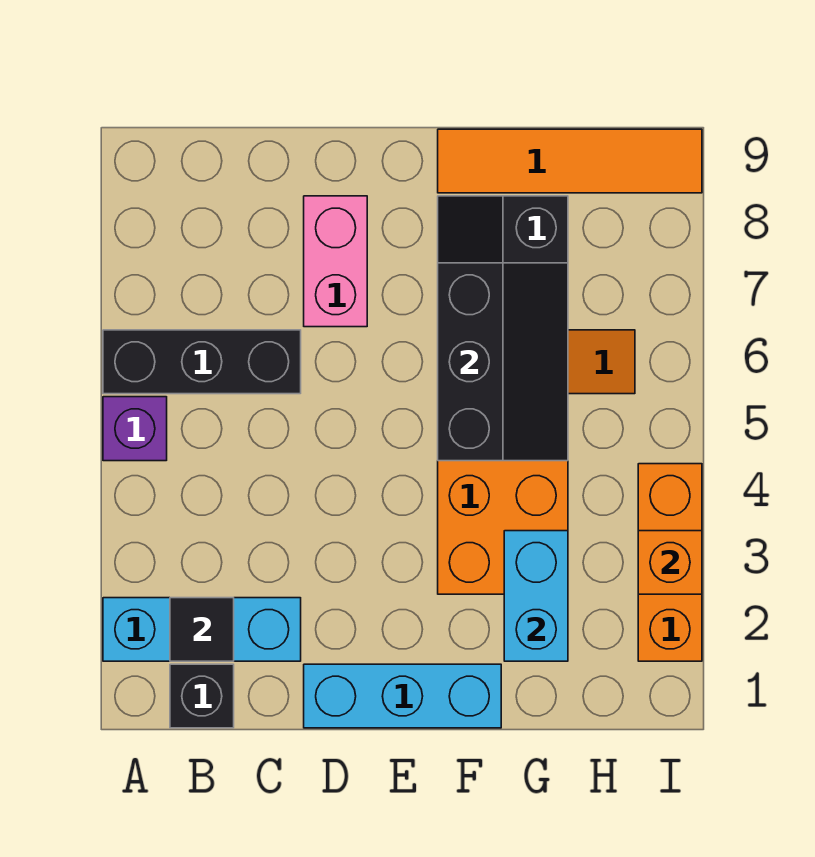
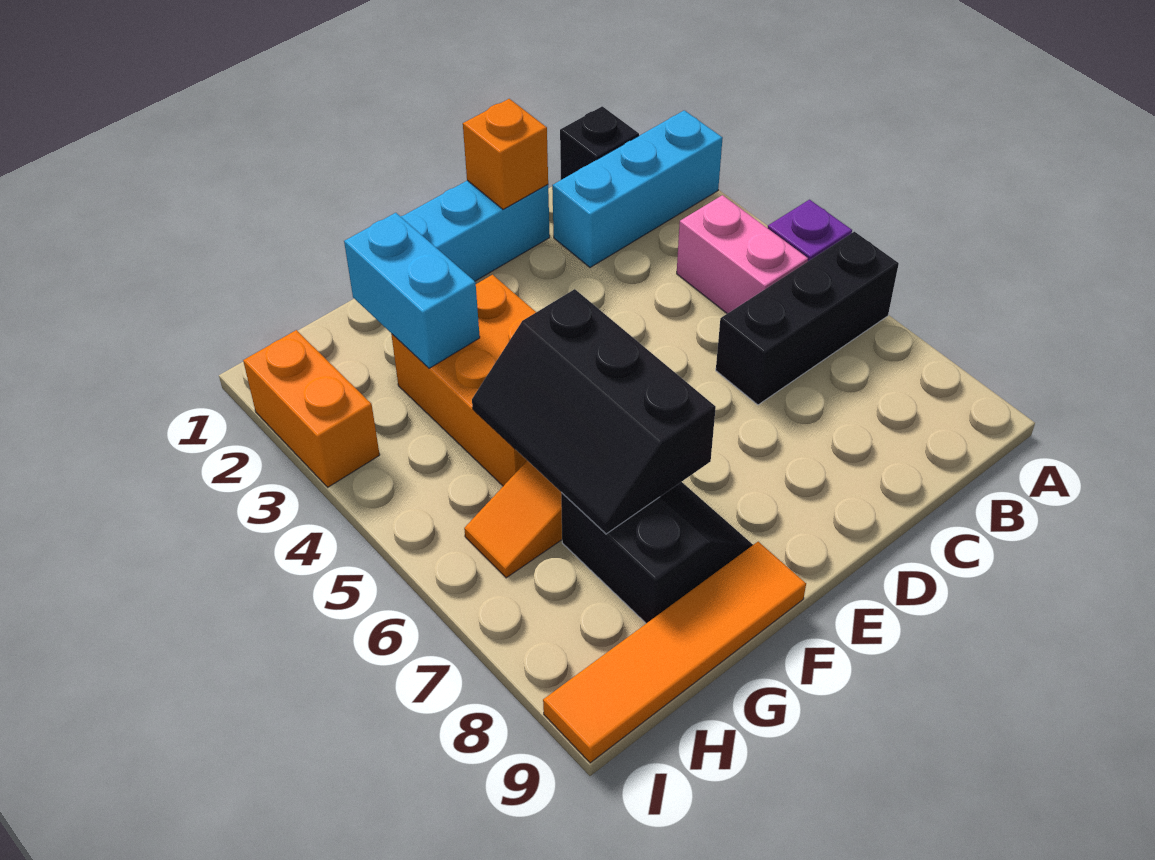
black tile B2 level 2 -> none
pink brick D7:D8 level 1 -> pink brick B4:B5 level 1
orange brick I2:I4 level 1 -> orange brick I2:I3 level 1
orange brick I3 level 2 -> orange brick D1 level 2

